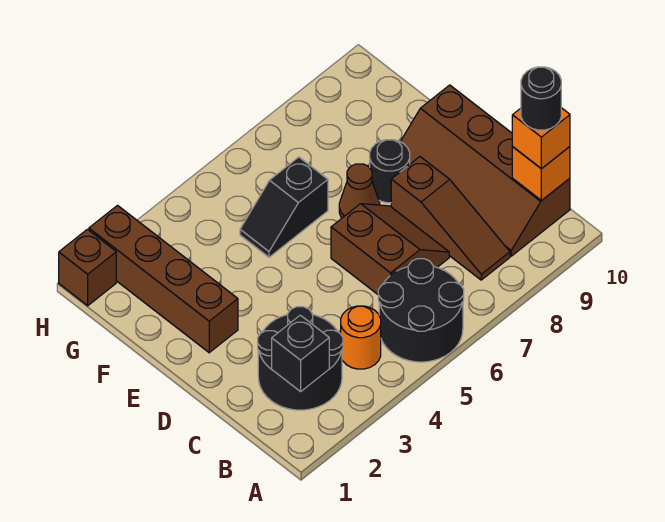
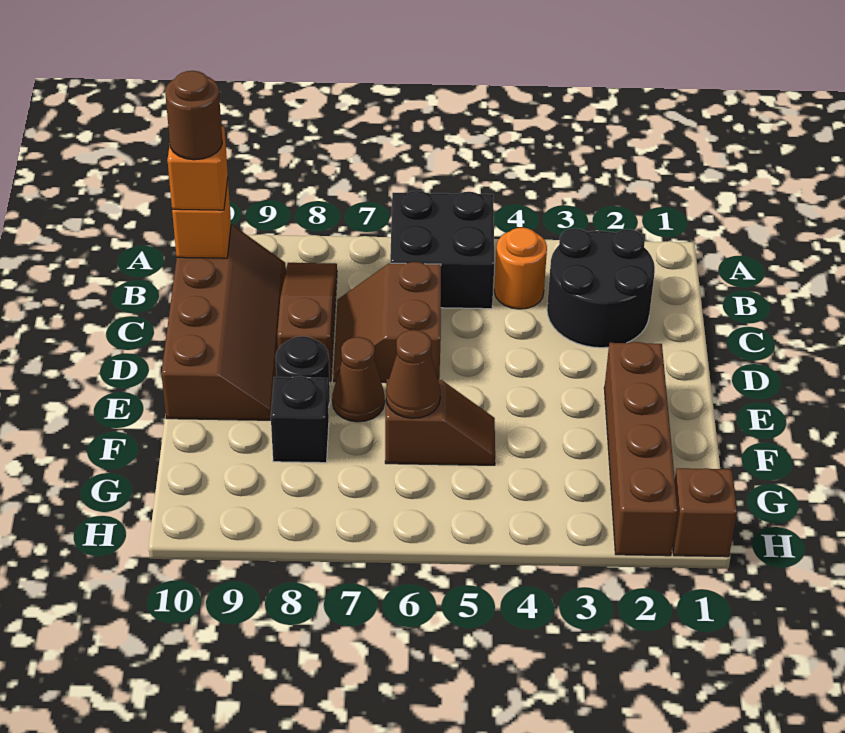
black round brick A5:B6 level 1 -> black brick A5:B6 level 1
black brick B2 level 2 -> black brick F8 level 1
black round brick B10 level 4 -> brown round brick B10 level 4
black slope F5:F6 level 1 top 6 -> brown slope F5:F6 level 1 top 6
none -> brown cone F6 level 2

